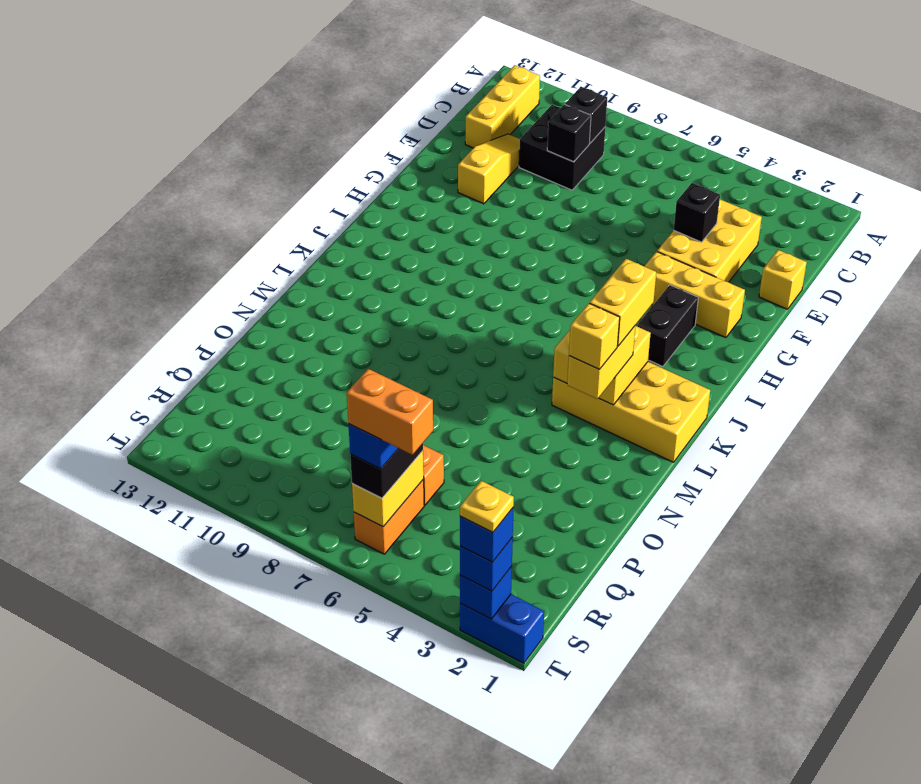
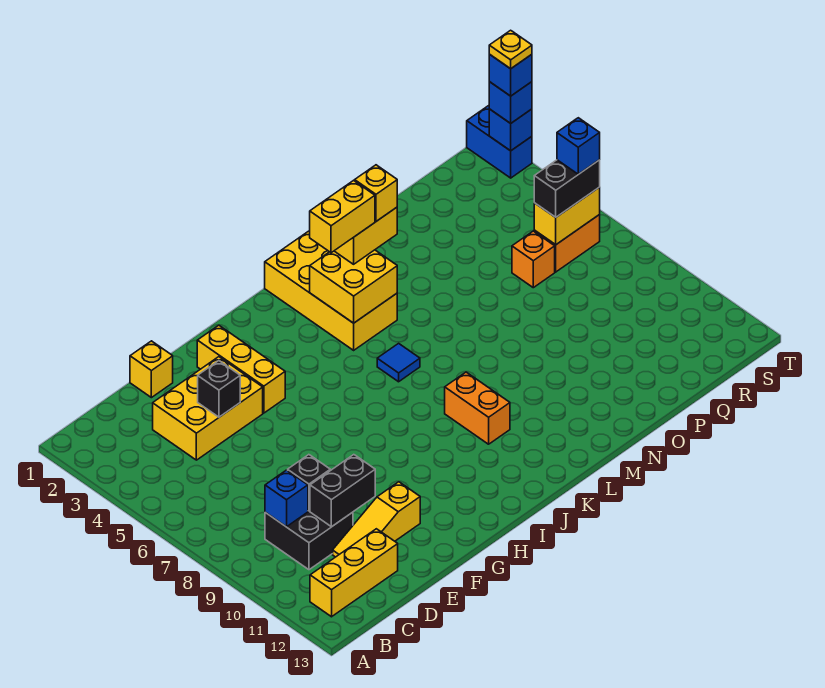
black brick C9 level 2 -> blue brick C9 level 2
black brick H3:I3 level 1 -> black brick D10:E10 level 2
none -> blue tile K6 level 1
orange brick S5:S6 level 5 -> orange brick K9:K10 level 1

